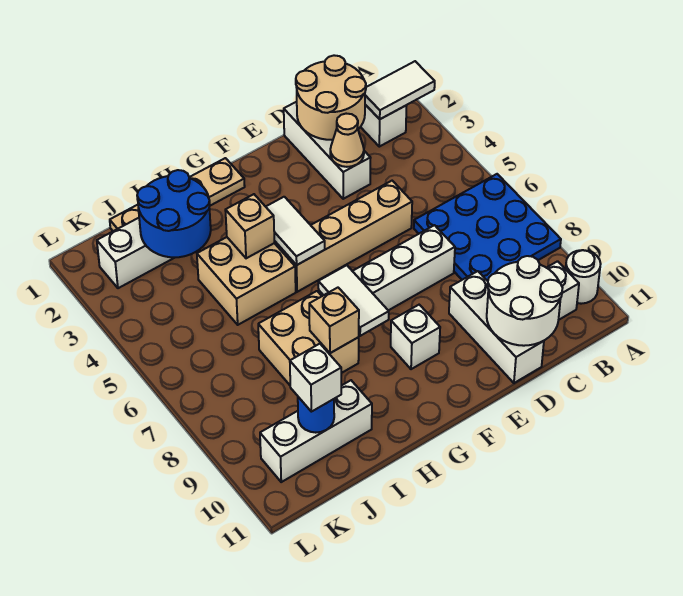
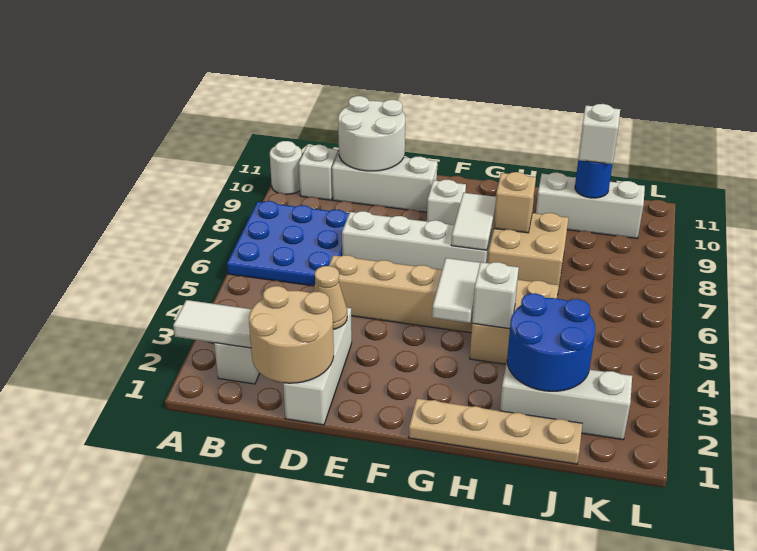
white brick D9:D11 level 1 -> white brick C10:E10 level 1
tan brick H4 level 2 -> white brick H4 level 2

